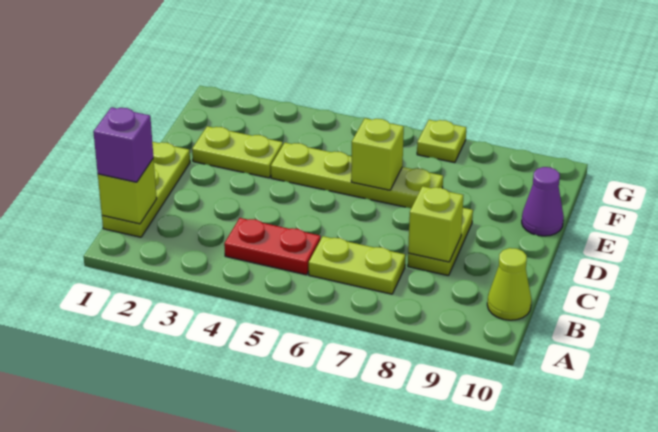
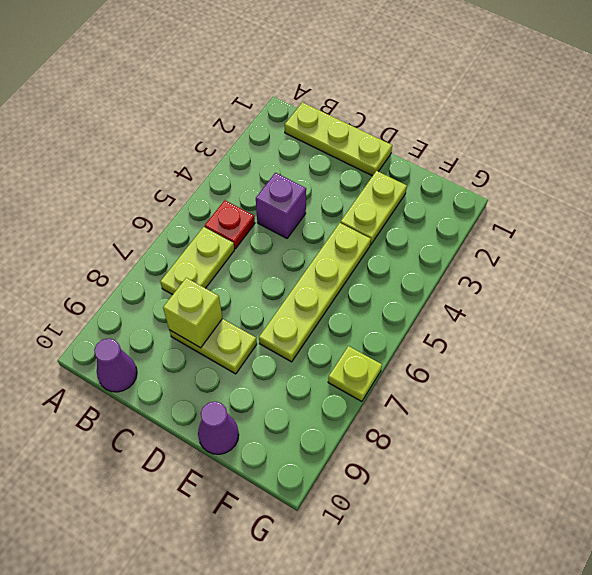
lime brick B1 level 2 -> none
purple brick B1 level 3 -> purple brick C4 level 1
red plate B4:B5 level 1 -> red plate B5 level 1
lime cone B10 level 1 -> purple cone B10 level 1
lime brick E6 level 2 -> none

